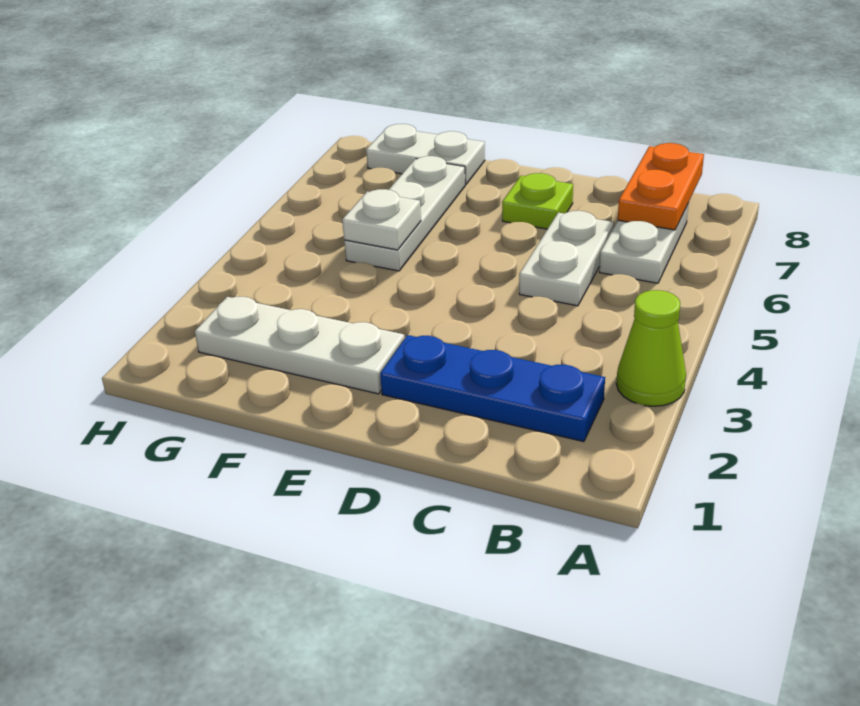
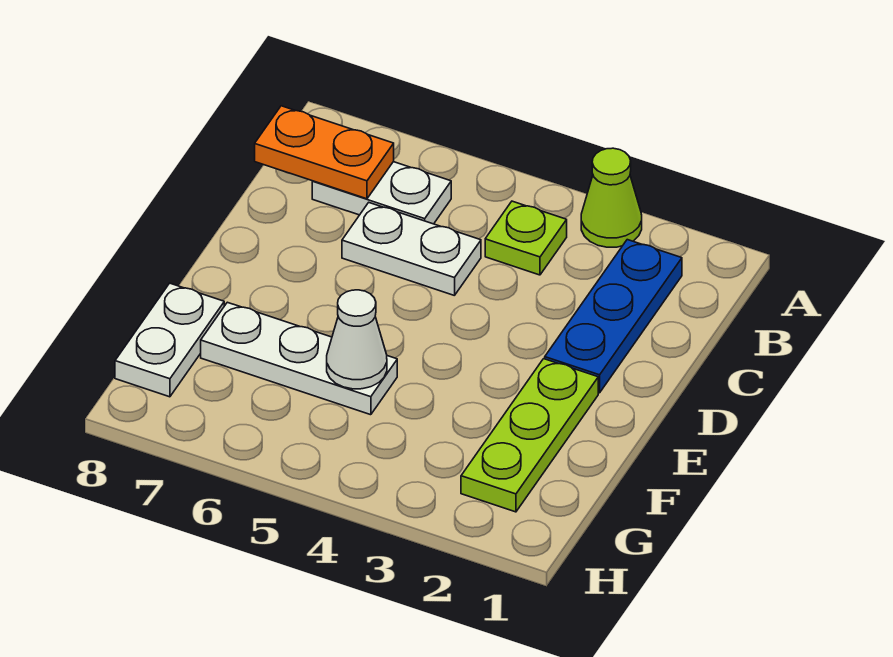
lime plate D7 level 1 -> lime plate B4 level 1
white plate E2:G2 level 1 -> lime plate E2:G2 level 1
white plate F5 level 2 -> white cone F5 level 2

